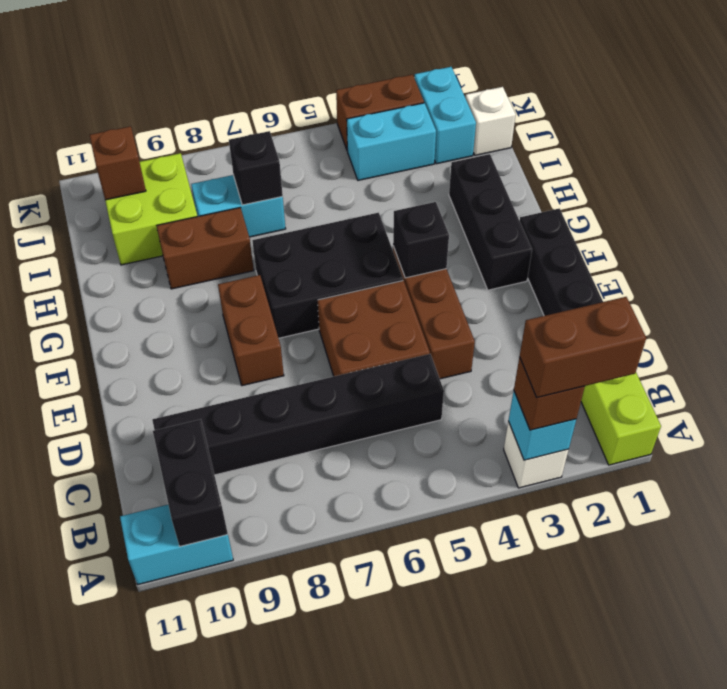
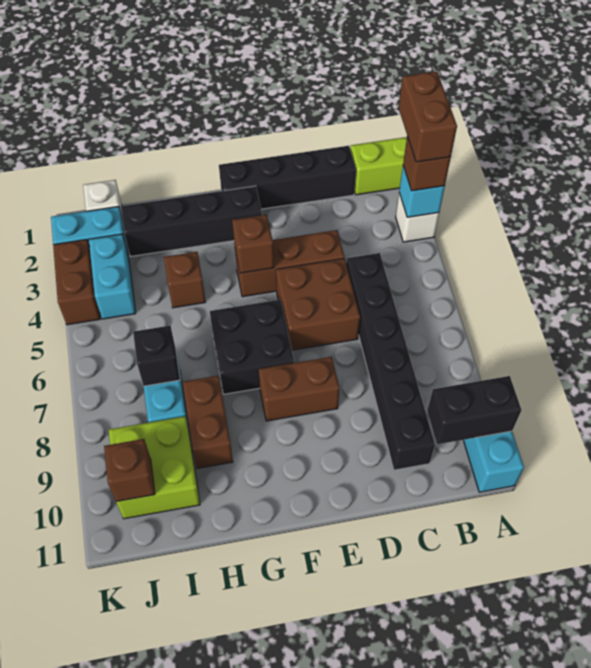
black brick F2:H2 level 1 -> black brick F2:I2 level 1
black brick F4 level 2 -> brown brick F4 level 2
black brick F5:G7 level 1 -> black brick F6:G7 level 1
none -> brown brick H4 level 1

